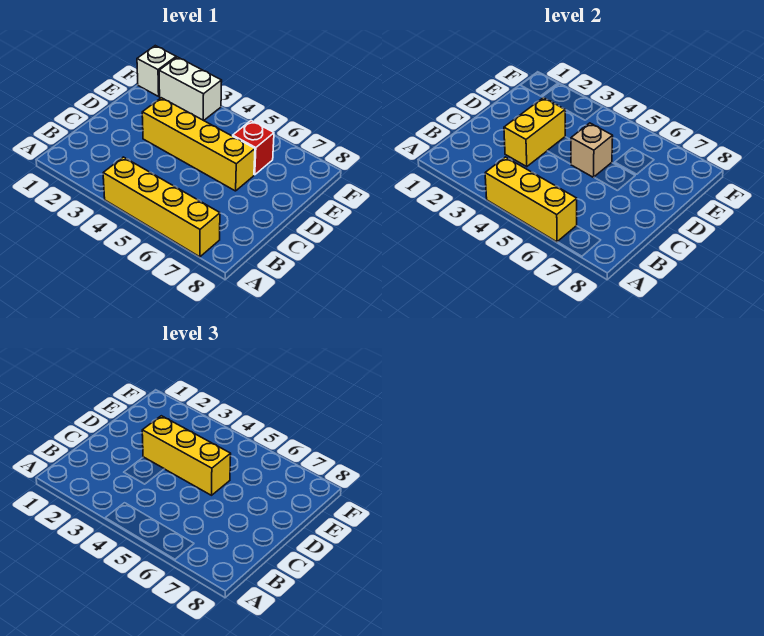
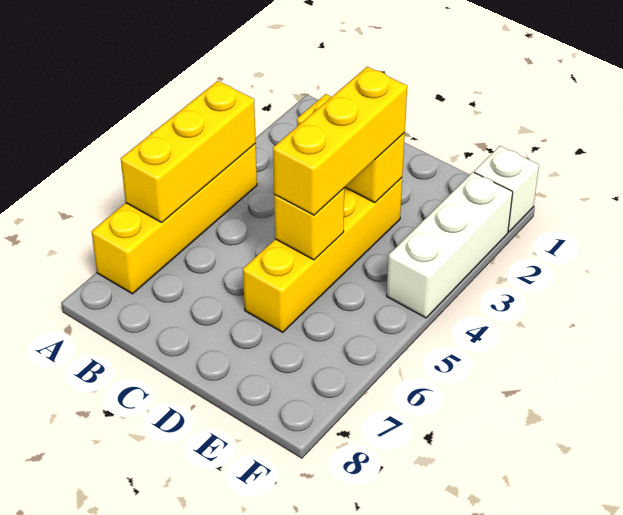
tan brick D5 level 2 -> yellow brick D5 level 2
red brick E6 level 1 -> none
white brick F2:F3 level 1 -> white brick F2:F4 level 1

